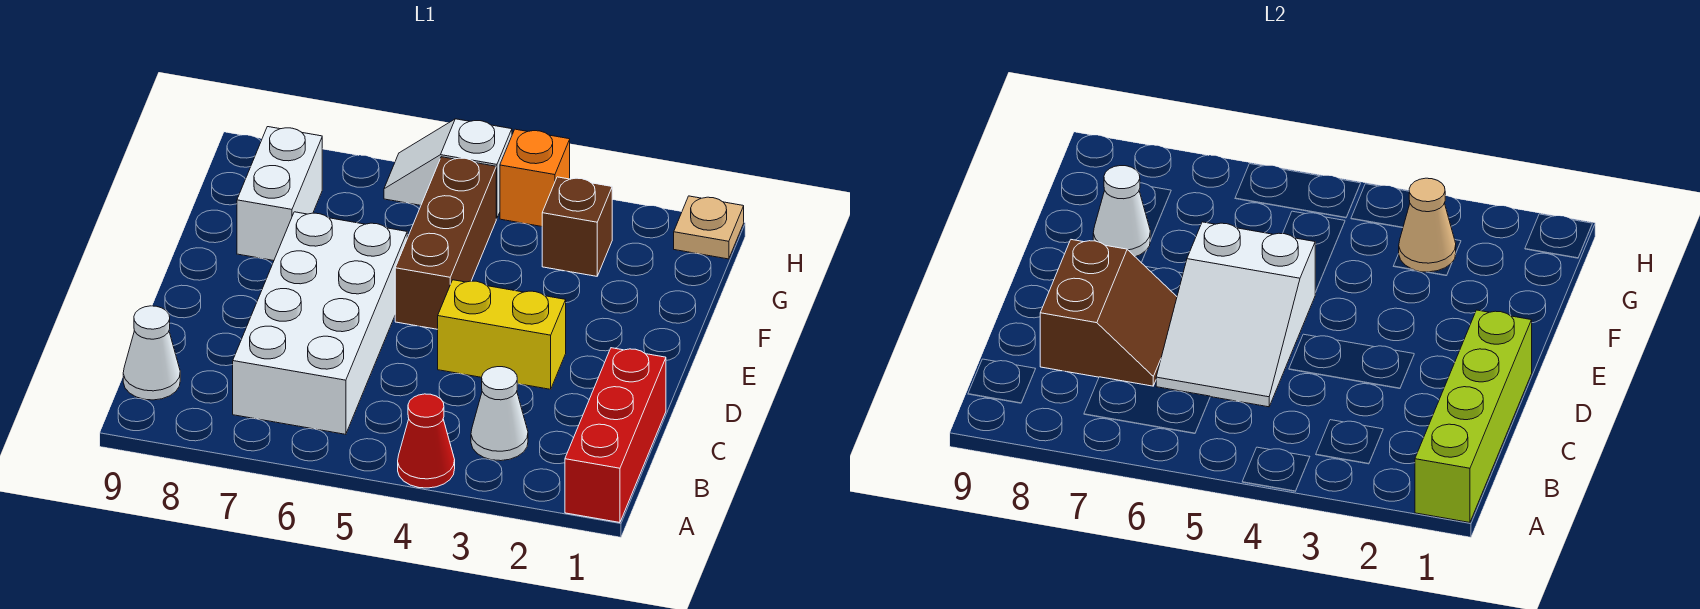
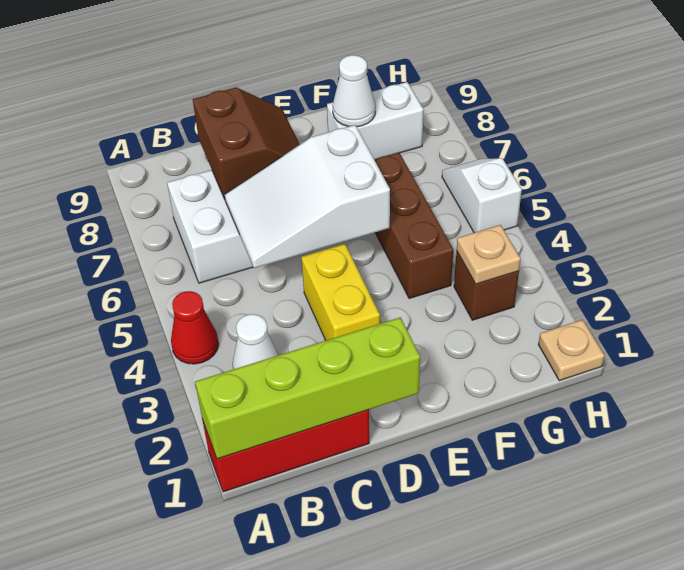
white cone B9 level 1 -> none
brown slope C7:D8 level 2 top 8 -> brown slope C7:D8 level 2 top C
brown brick E5:G5 level 1 -> brown brick F4:F6 level 1
tan cone G3 level 2 -> tan plate G3 level 2
orange brick H4 level 1 -> none

